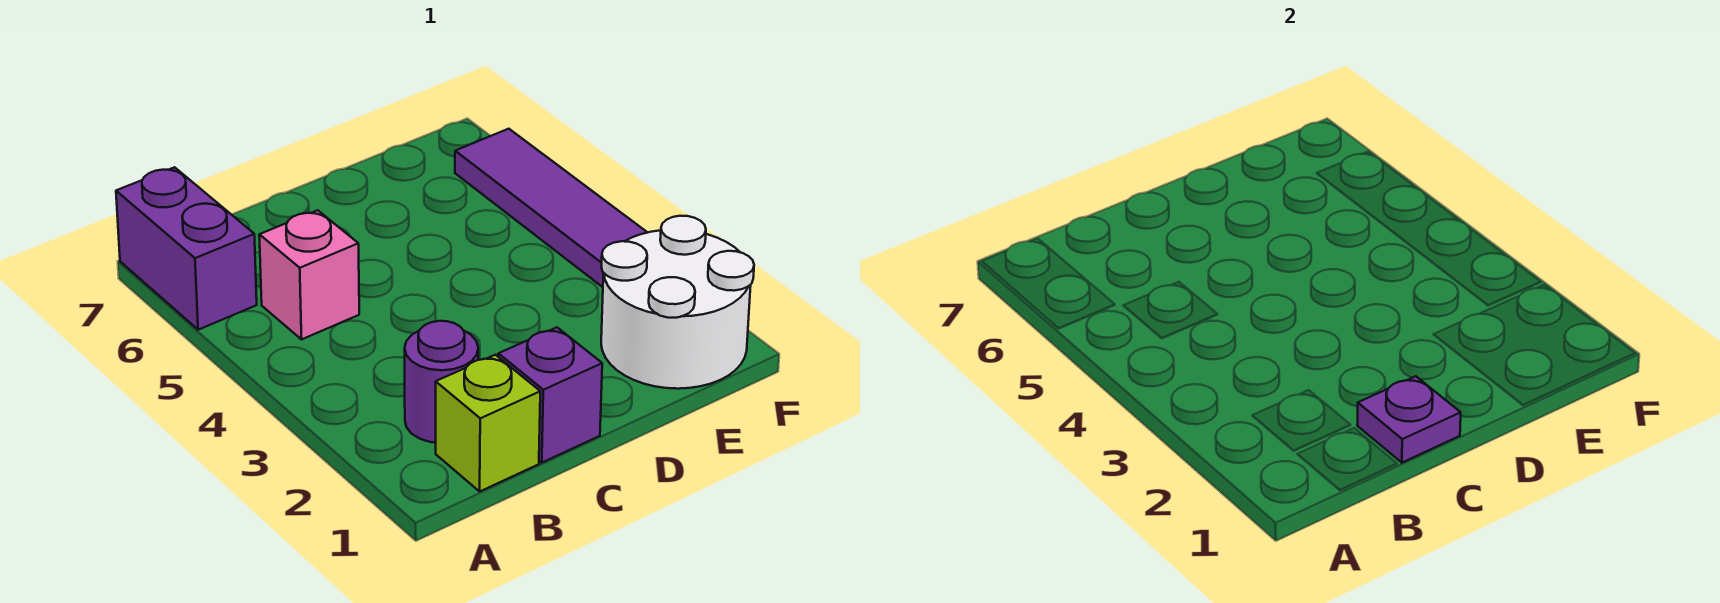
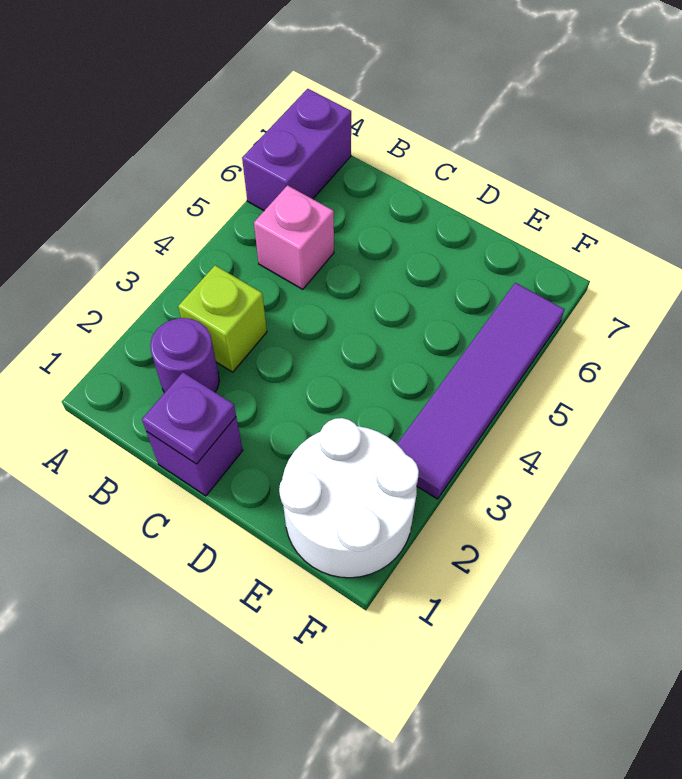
lime brick B1 level 1 -> lime brick B3 level 1

